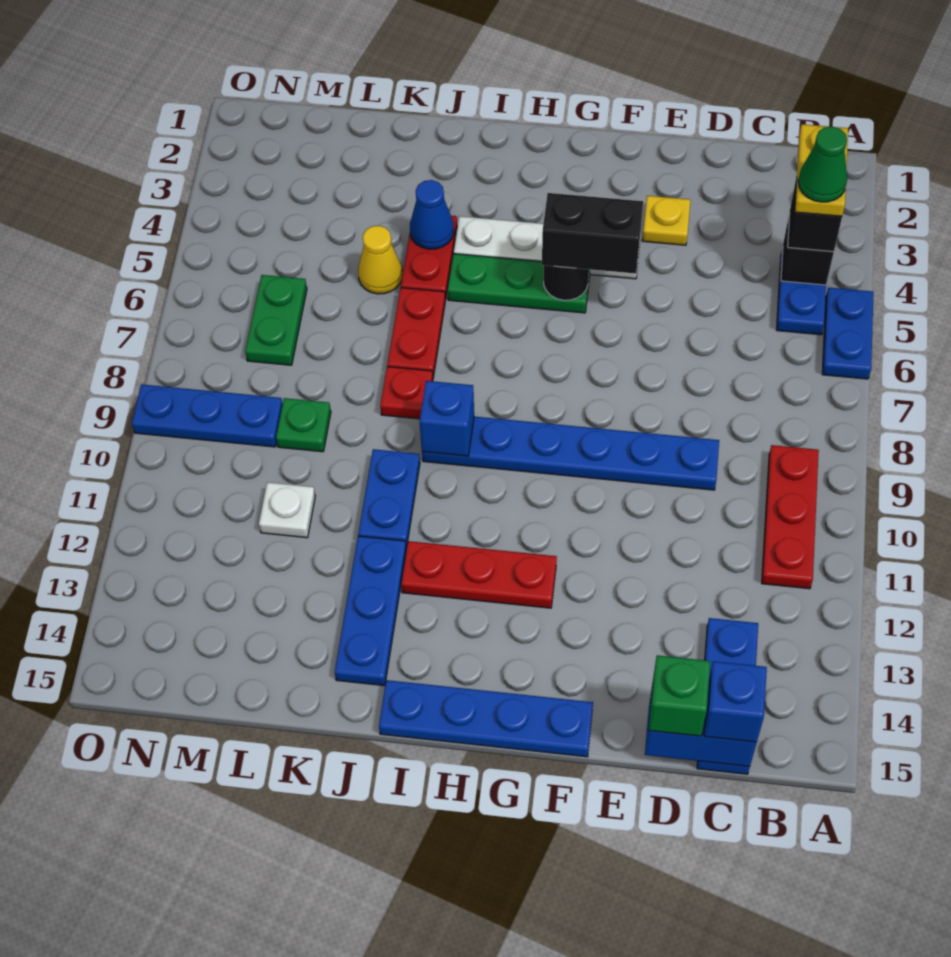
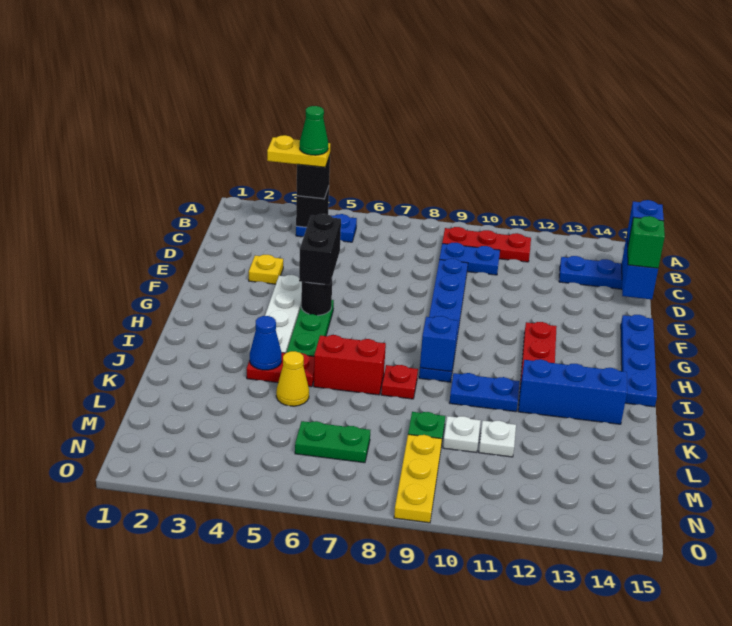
blue plate A5:A6 level 1 -> blue plate C9:C10 level 1
red plate J6:J7 level 1 -> red brick J6:J7 level 1
blue plate J12:J14 level 1 -> blue brick J12:J14 level 1
none -> white plate L10 level 1
blue plate M9:O9 level 1 -> yellow plate M9:O9 level 1

